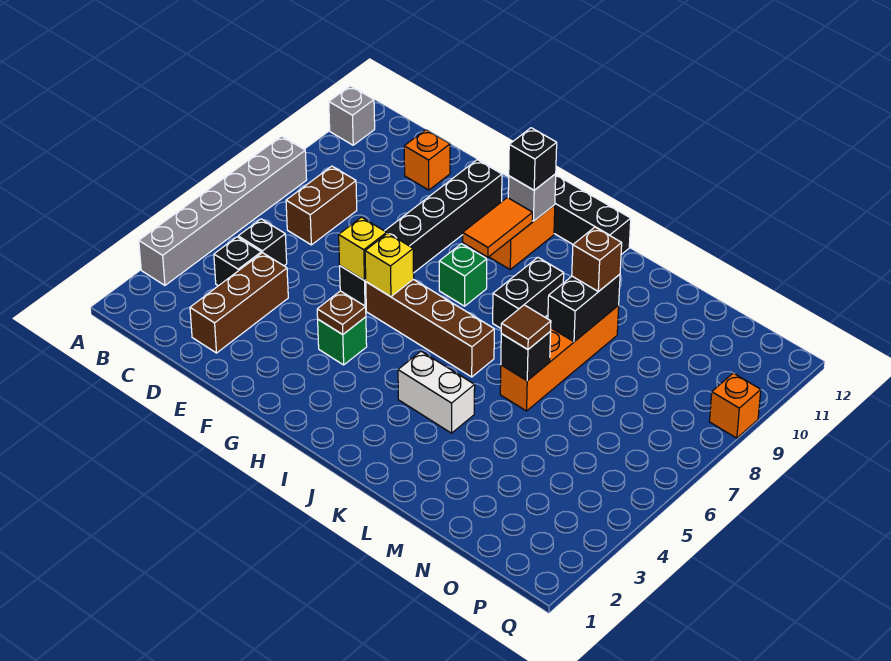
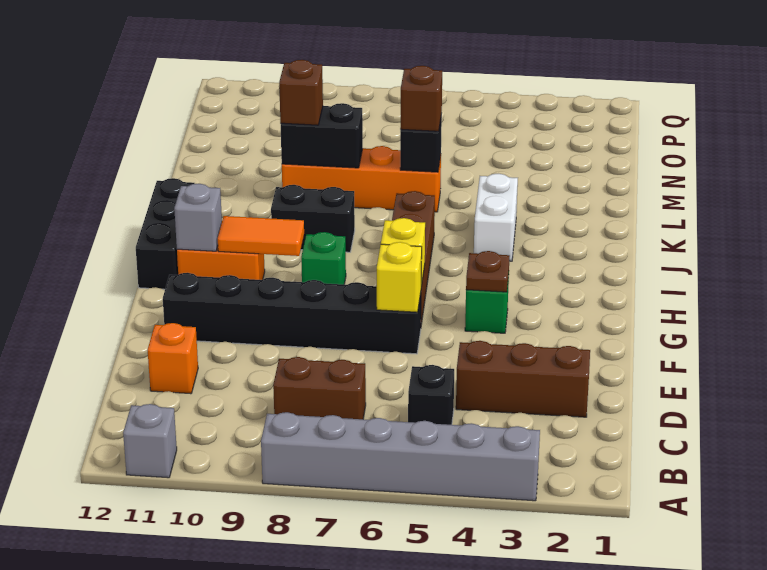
black brick C4 level 1 -> none
black brick H11 level 3 -> none
brown tile L6 level 3 -> brown brick L6 level 3
orange brick Q9 level 1 -> none

